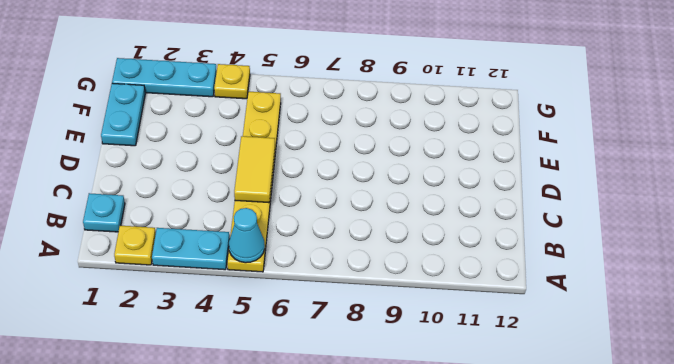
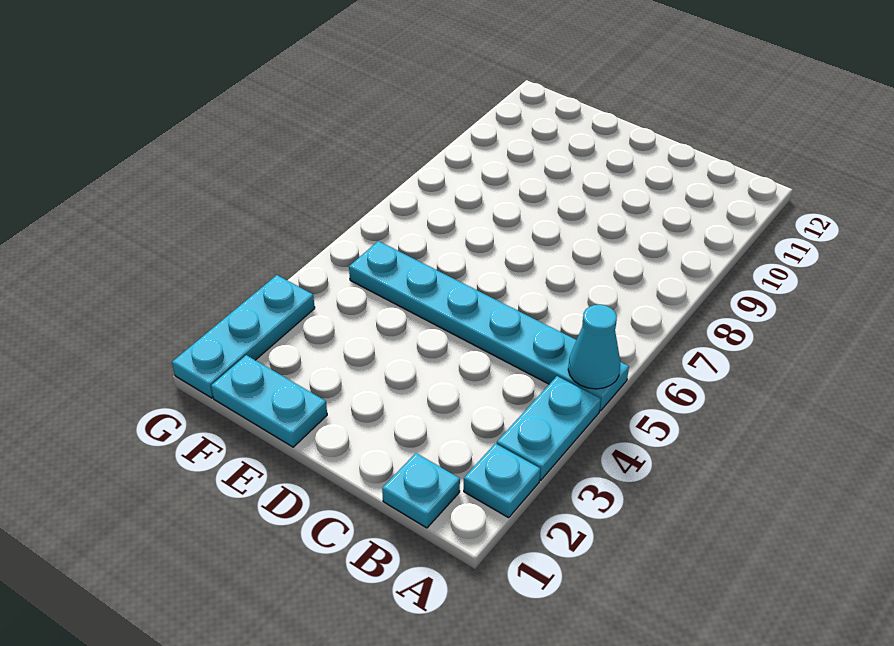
yellow plate A2 level 1 -> cyan plate A2 level 1
yellow plate A5:F5 level 1 -> cyan plate A5:F5 level 1
yellow tile C5:D5 level 2 -> none
yellow plate G4 level 1 -> none

